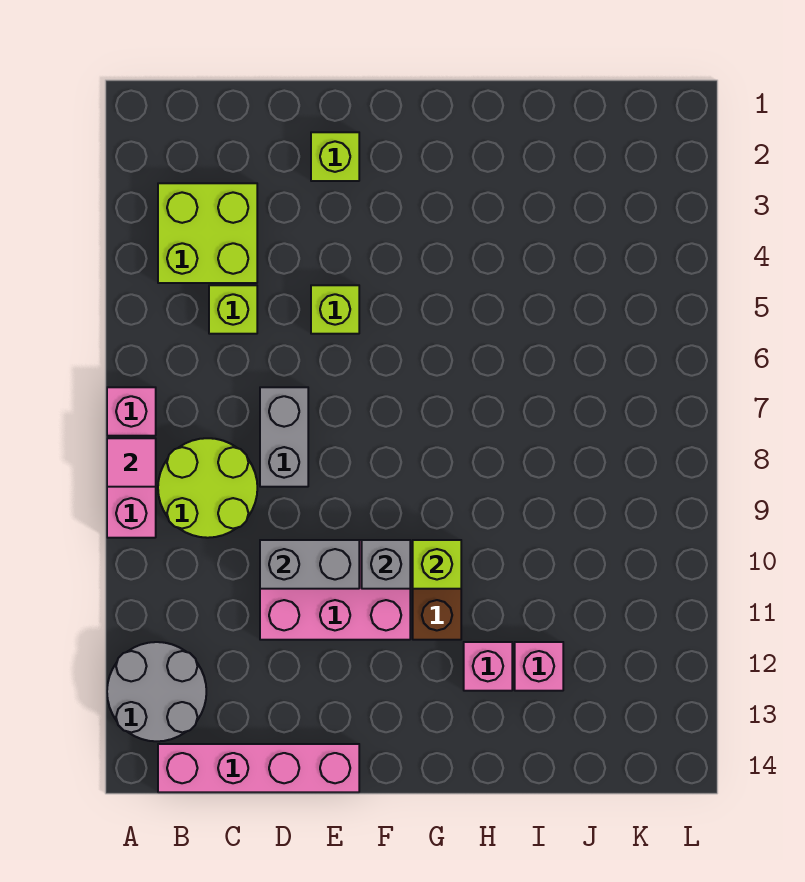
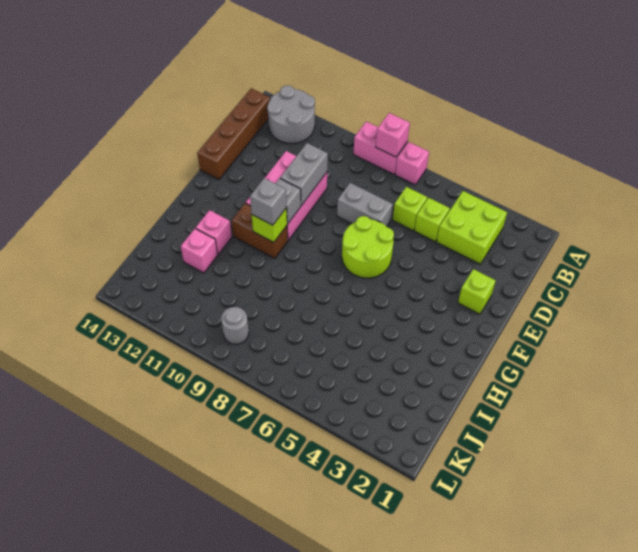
pink tile A8 level 2 -> pink brick A8 level 2
lime round brick B8:C9 level 1 -> lime round brick E6:F7 level 1
pink brick B14:E14 level 1 -> brown brick B14:E14 level 1
lime brick E5 level 1 -> lime brick C6 level 1
none -> grey brick G10 level 3
none -> grey round brick K9 level 1

